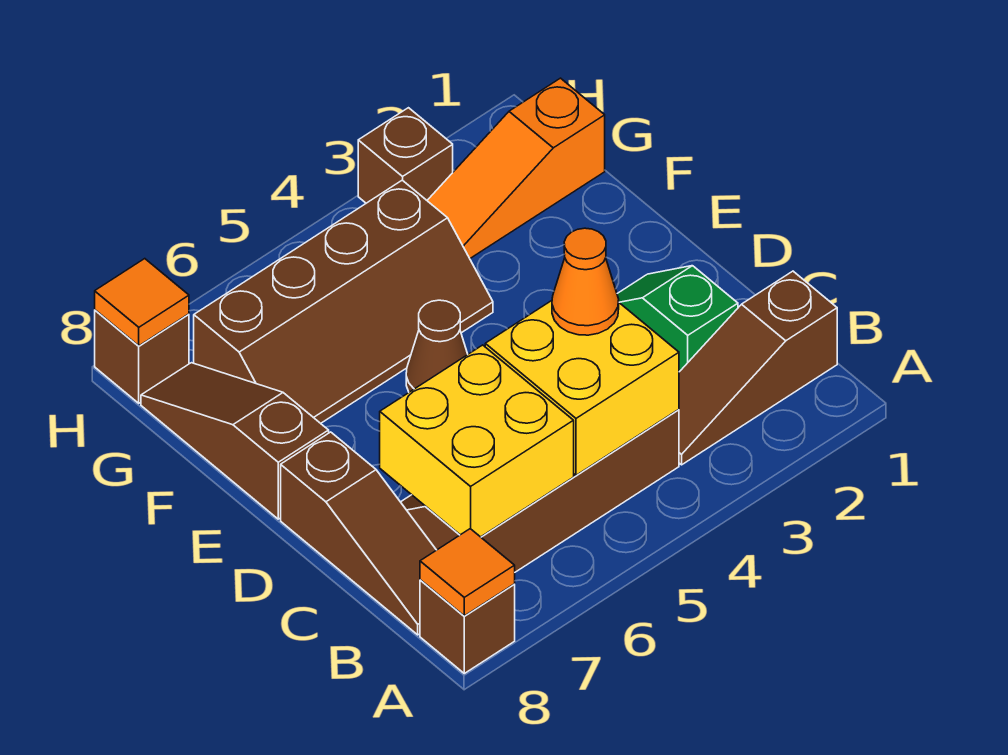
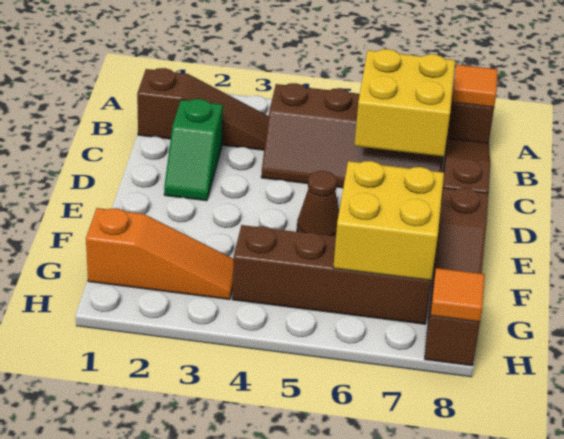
yellow brick B4:C5 level 2 -> yellow brick F6:G7 level 2
orange cone C4 level 3 -> none
brown brick H3 level 1 -> none

